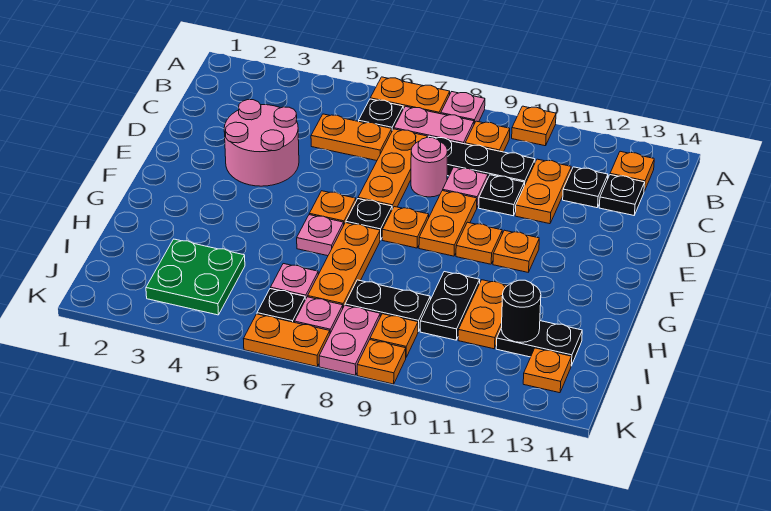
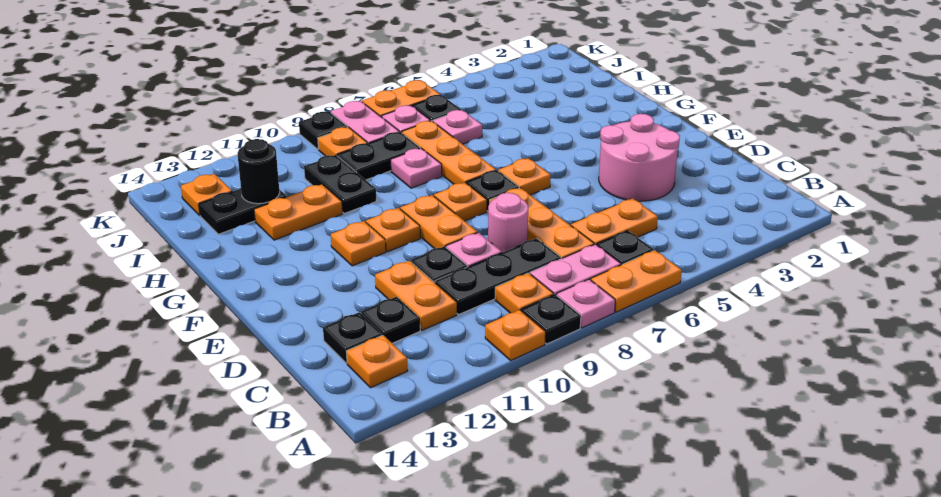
none -> black plate A9 level 1
pink plate G6 level 1 -> pink plate H8 level 1
orange plate H11:I11 level 1 -> orange plate H11:H12 level 1
green plate I3:J4 level 1 -> none
orange plate K9 level 1 -> black plate K9 level 1

